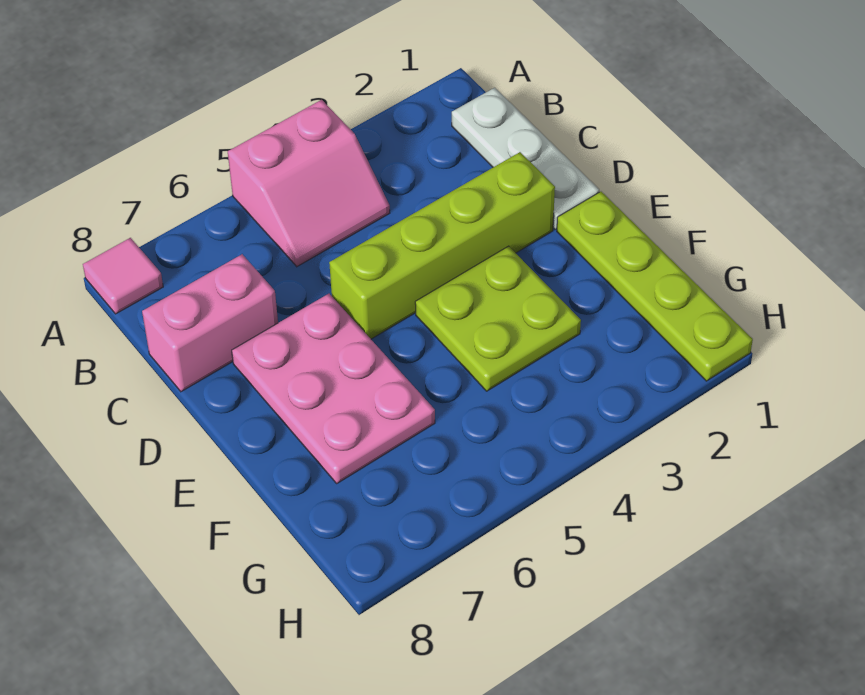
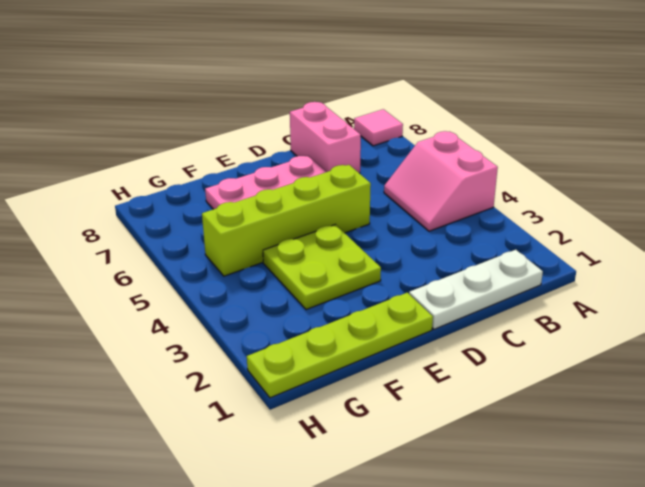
lime brick D2:D5 level 1 -> lime brick D5:G5 level 1

